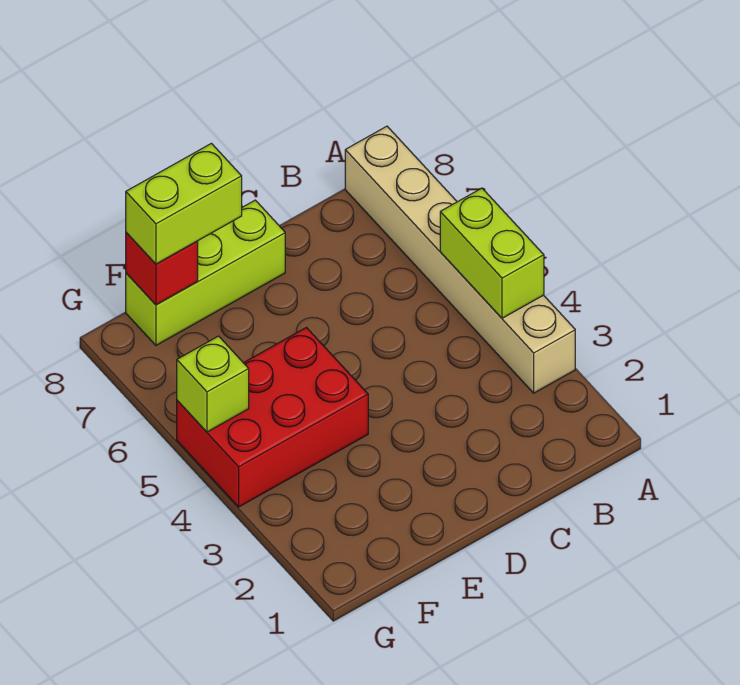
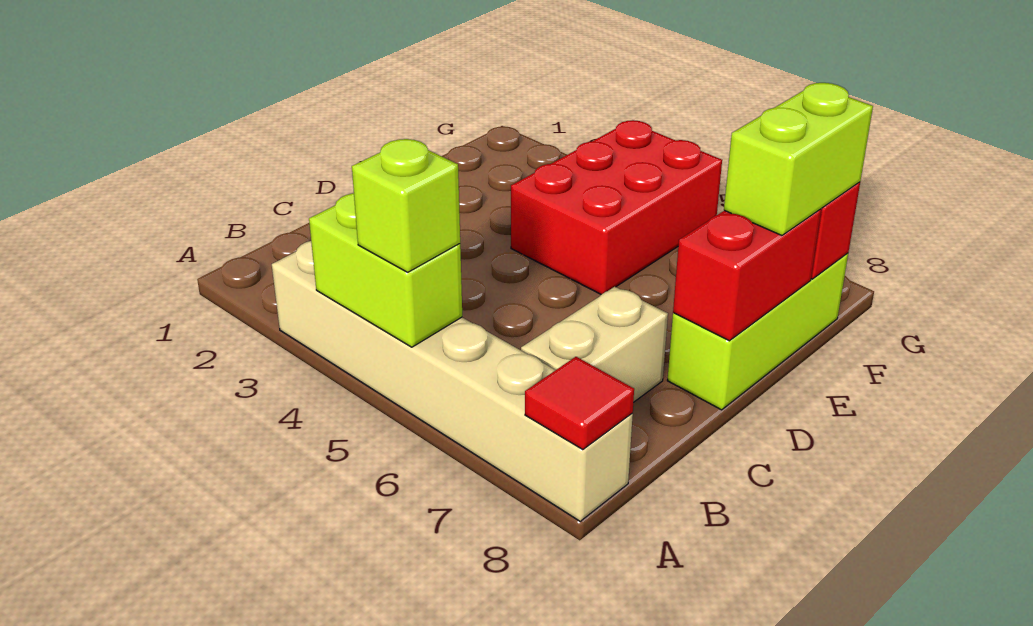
none -> red tile A8 level 2
none -> tan brick B7:C7 level 1
none -> red brick D8:E8 level 2
lime brick G5 level 2 -> lime brick A5 level 3

